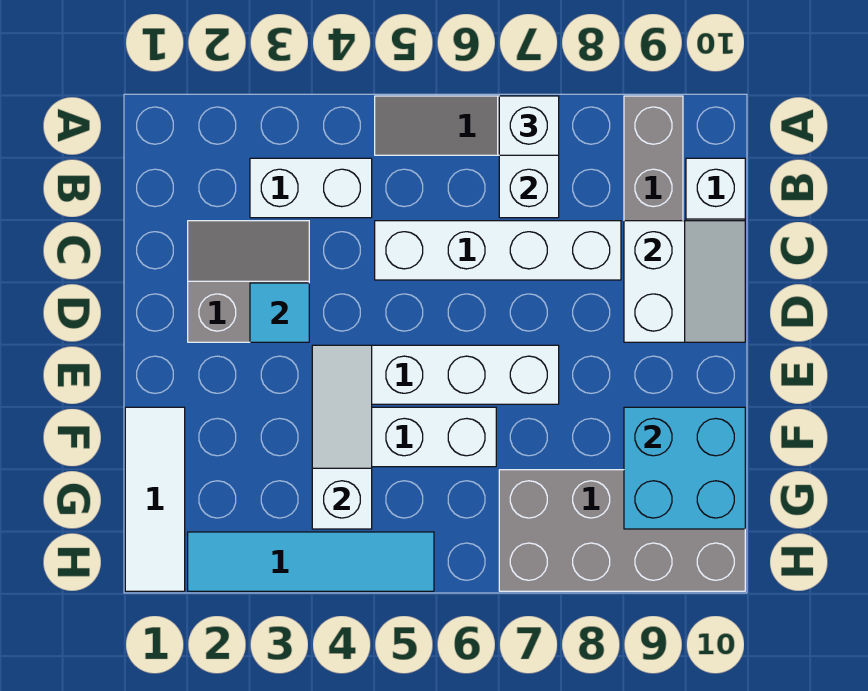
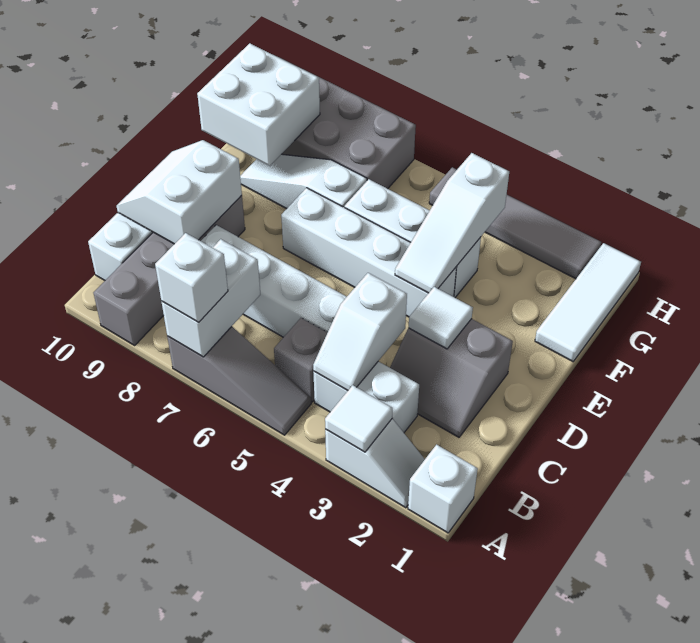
none -> white brick A1 level 1
none -> white slope A2:A3 level 1 top 3
none -> white tile A3 level 2
none -> white slope B4:C4 level 2 top C
none -> grey brick B5 level 1
cyan tile D3 level 2 -> white tile D3 level 2
none -> white slope F7:F9 level 1 top 7
cyan brick F9:G10 level 2 -> white brick F9:G10 level 2
cyan tile H2:H5 level 1 -> grey tile H2:H5 level 1

